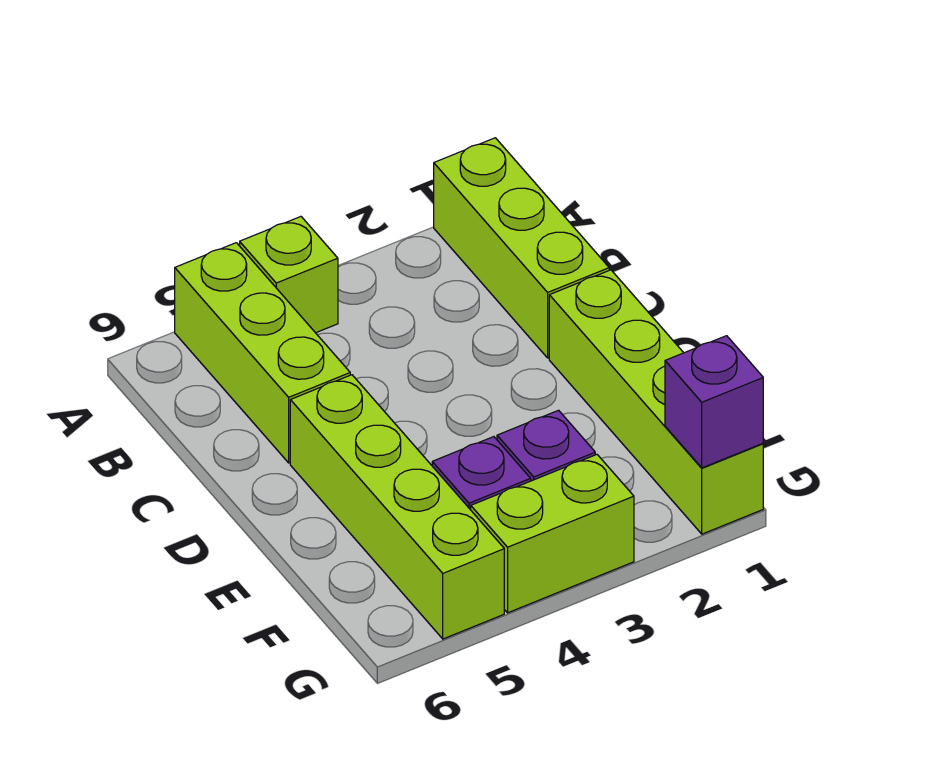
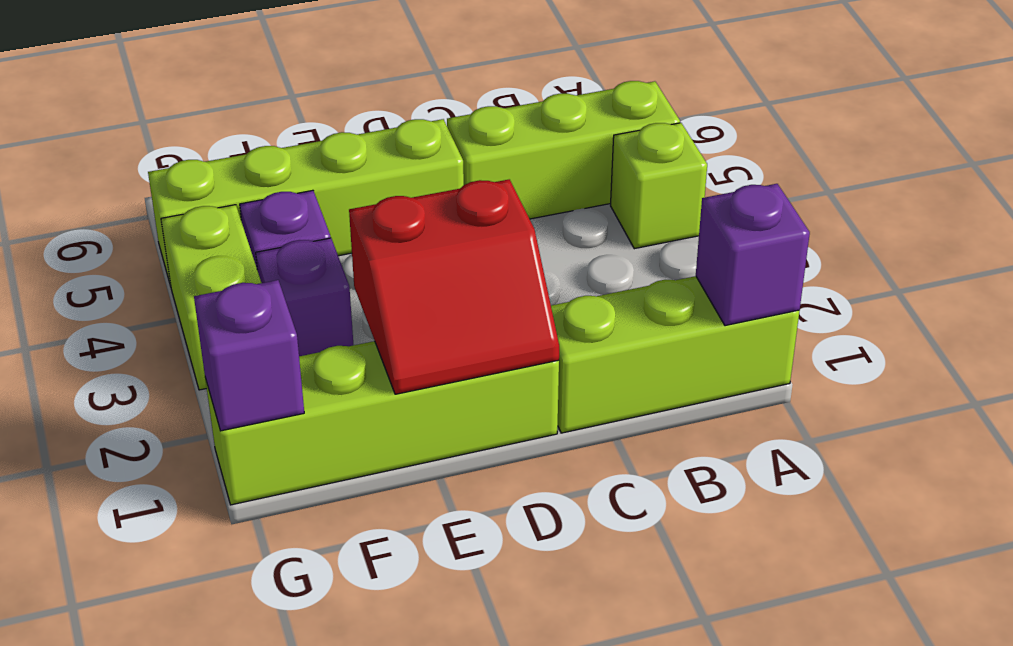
none -> purple brick A1 level 2
none -> red slope D1:E2 level 2 top 2

